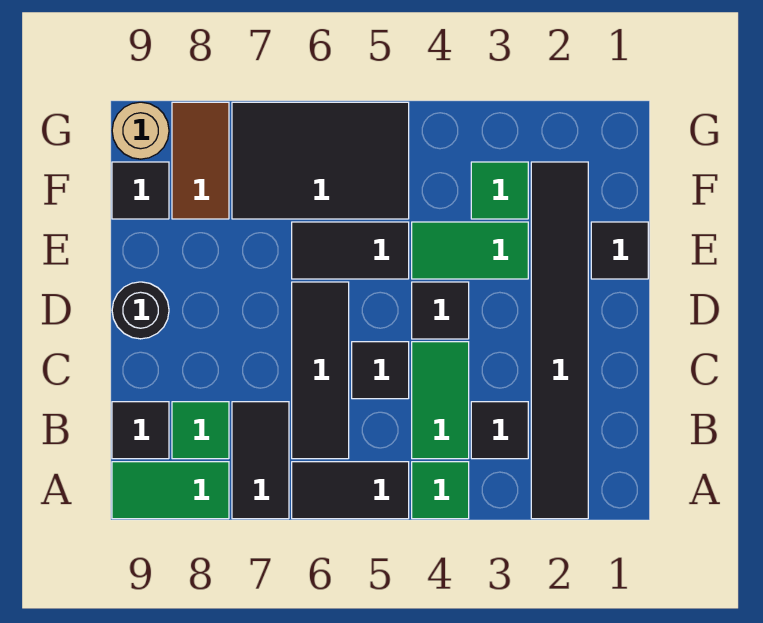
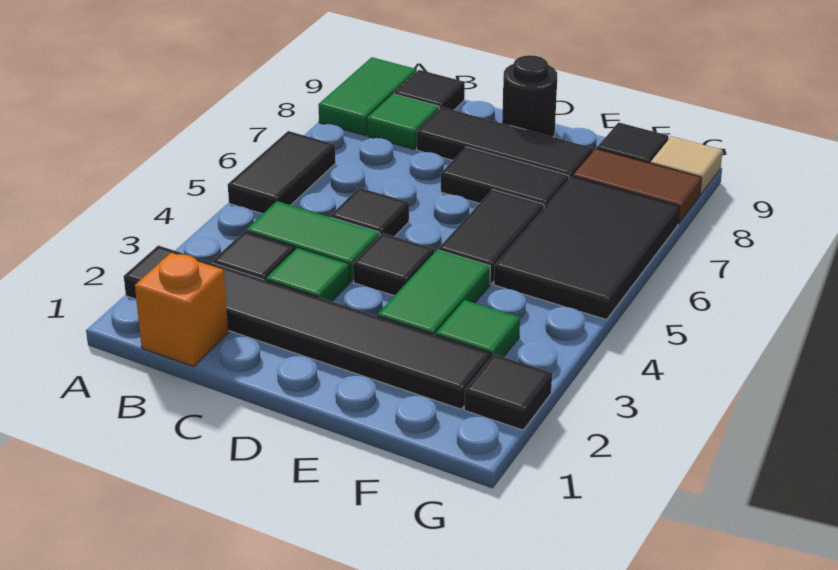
green tile A4 level 1 -> green tile C3 level 1
black tile A7:B7 level 1 -> black tile D7:E7 level 1
none -> orange brick B1 level 1
black tile B6:D6 level 1 -> black tile C8:E8 level 1
black tile E1 level 1 -> black tile G2 level 1
tan round brick G9 level 1 -> tan tile G9 level 1

